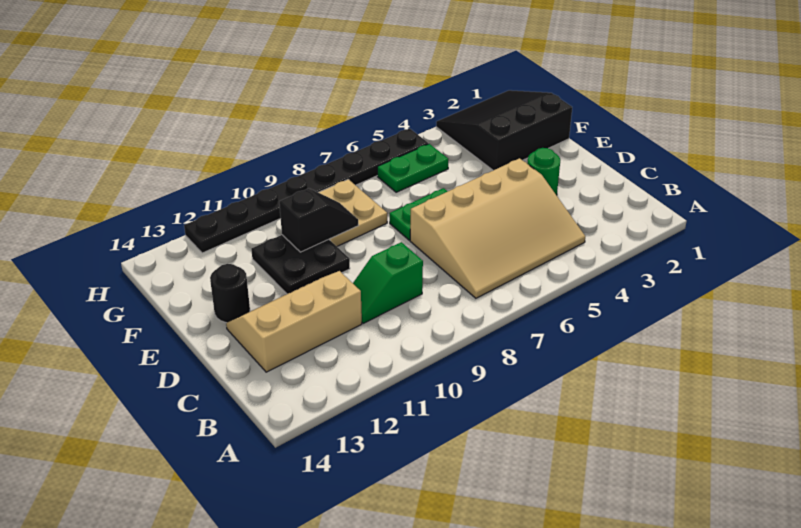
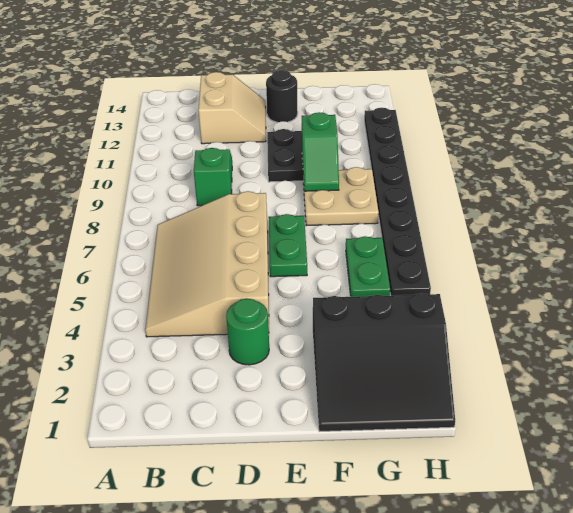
tan slope C11:D13 level 1 top C -> tan slope C12:D13 level 1 top C
black slope F1:H3 level 1 top F -> black slope F1:H3 level 1 top 3
black slope F9:F10 level 2 top 10 -> green slope F9:F10 level 2 top 10

